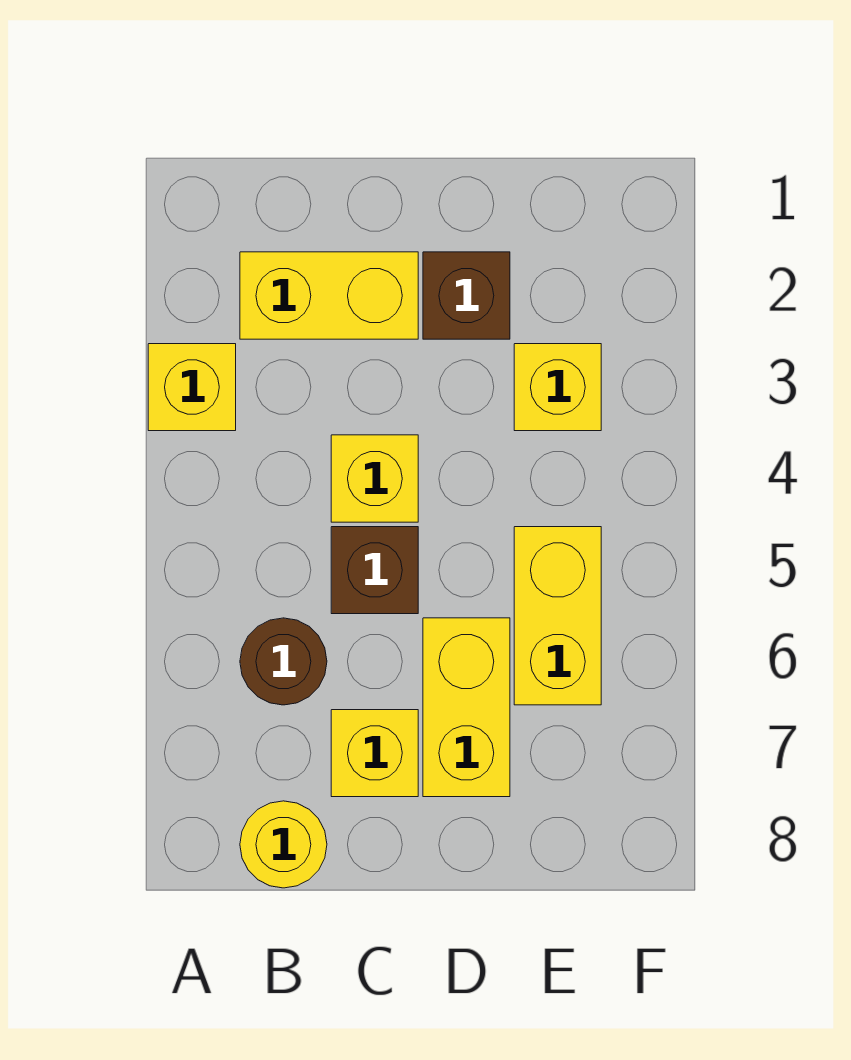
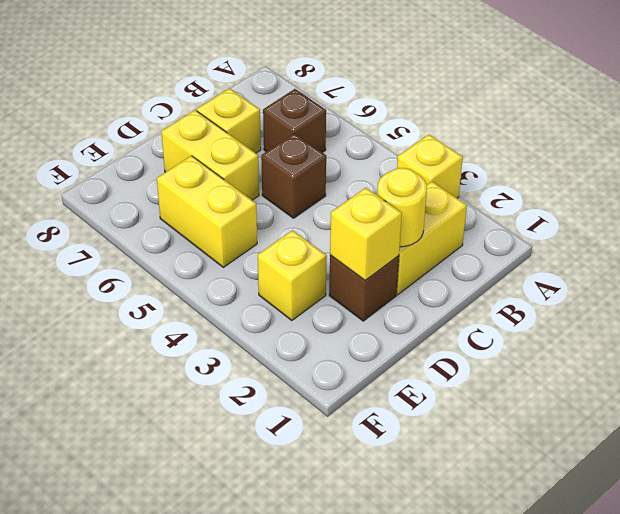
brown round brick B6 level 1 -> brown brick B6 level 1
yellow round brick B8 level 1 -> yellow round brick C2 level 2
yellow brick C4 level 1 -> yellow brick D2 level 2

